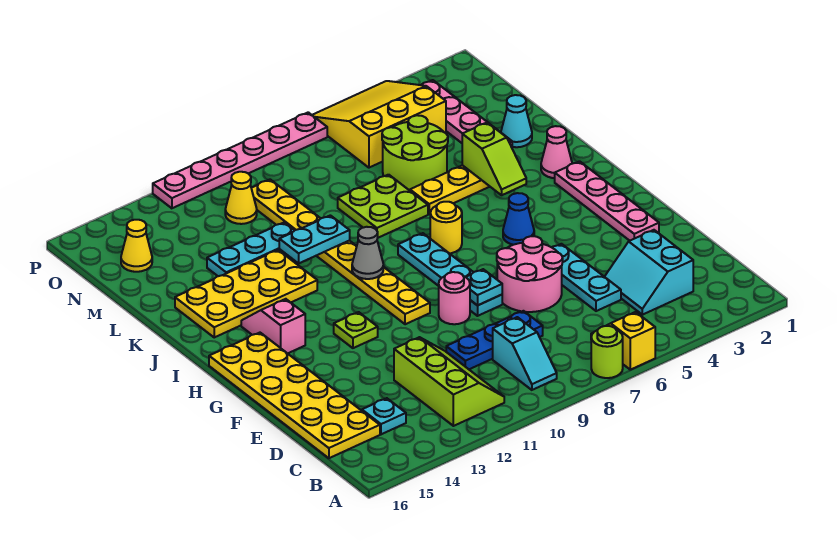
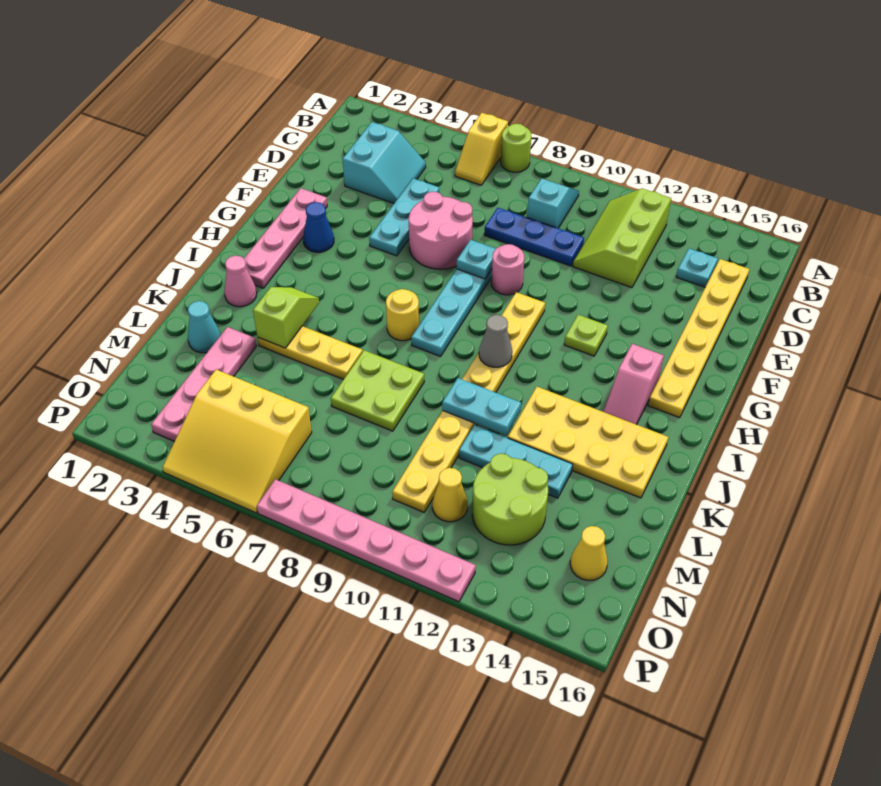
yellow plate C15:H16 level 1 -> yellow plate C15:H15 level 1
blue cone H5 level 1 -> blue cone G3 level 1
lime round brick L5:M6 level 1 -> lime round brick M12:N13 level 1

